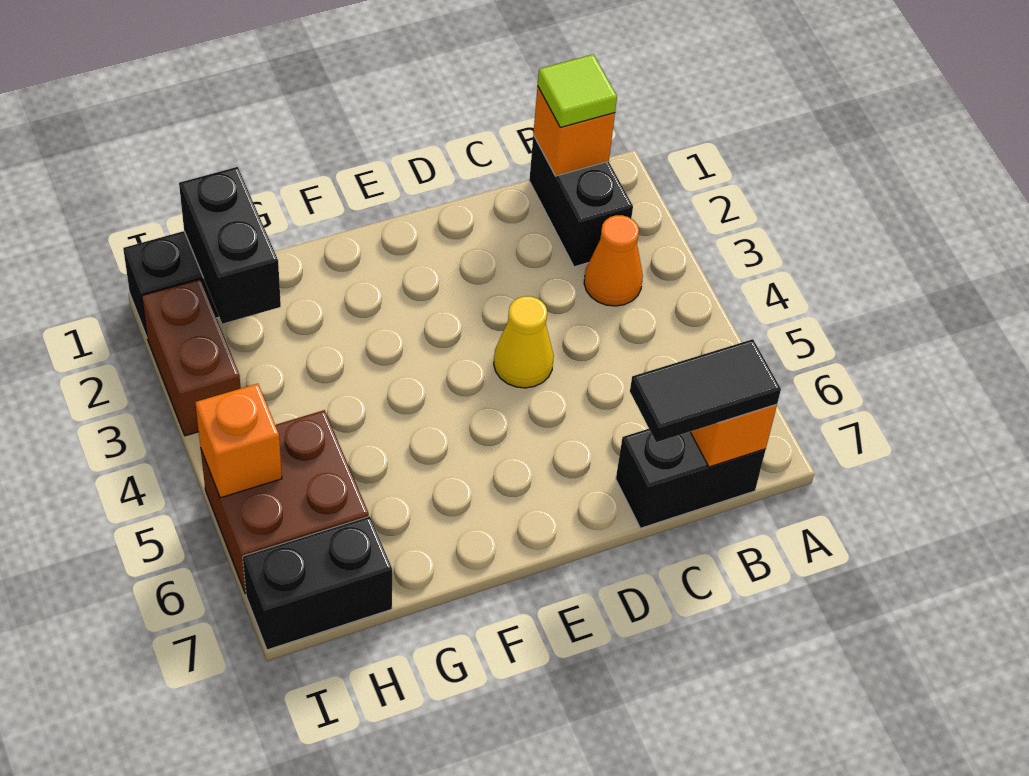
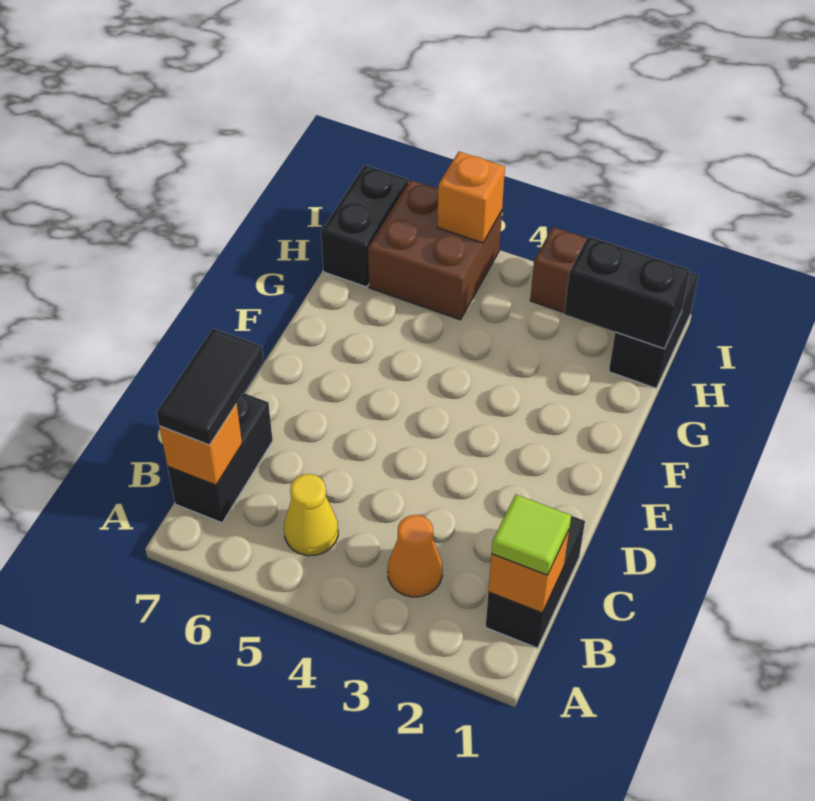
black brick B1:B2 level 1 -> black brick B1:C1 level 1
yellow cone D4 level 1 -> yellow cone B5 level 1

